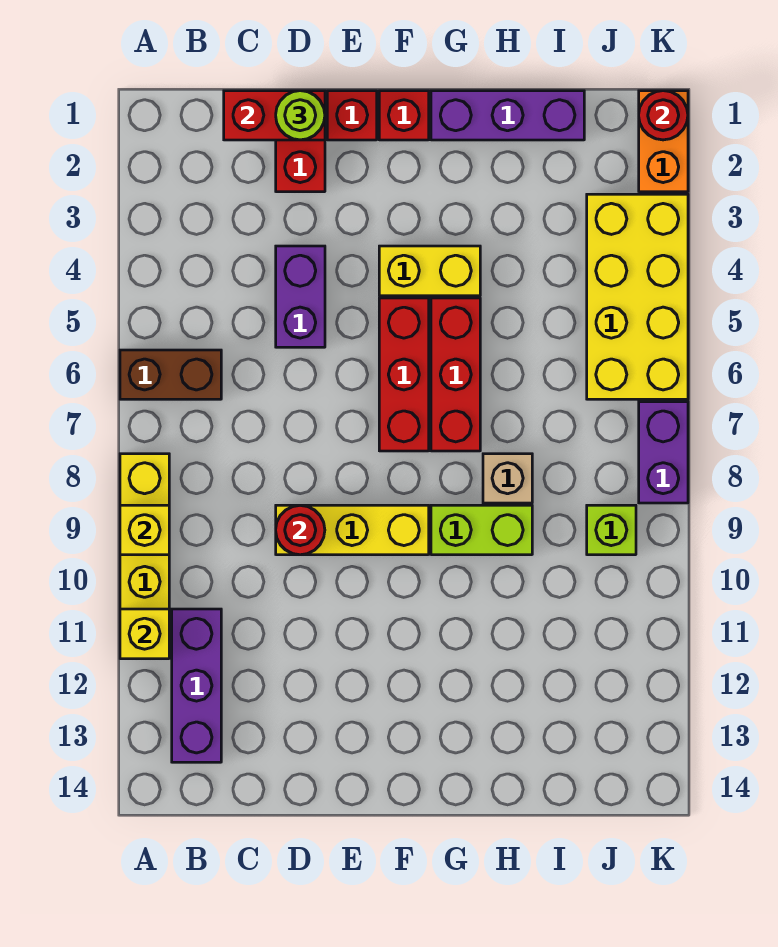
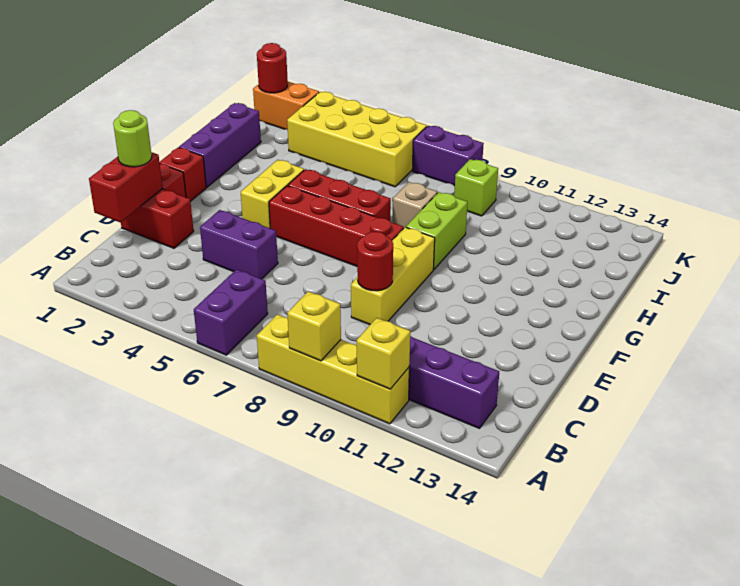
brown brick A6:B6 level 1 -> purple brick A6:B6 level 1
red brick F5:F7 level 1 -> red brick F5:F8 level 1

